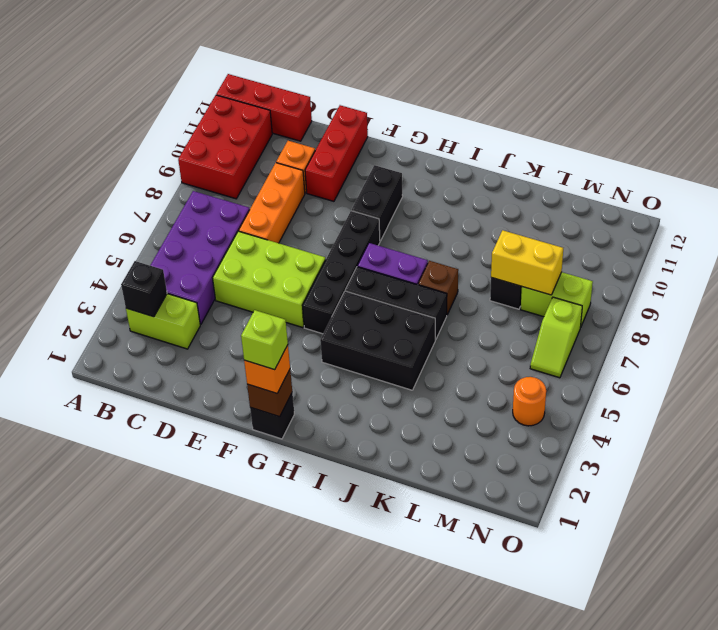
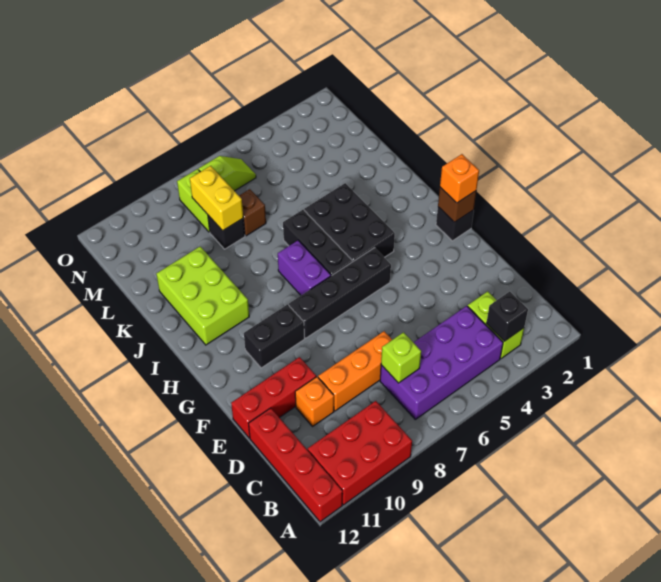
red brick A12:C12 level 1 -> red brick A12:D12 level 1
lime brick D5:F6 level 1 -> lime brick I10:K11 level 1
lime brick G1 level 4 -> lime brick C7 level 2
brown brick J7 level 1 -> brown brick L7 level 1
orange round brick N4 level 1 -> none

